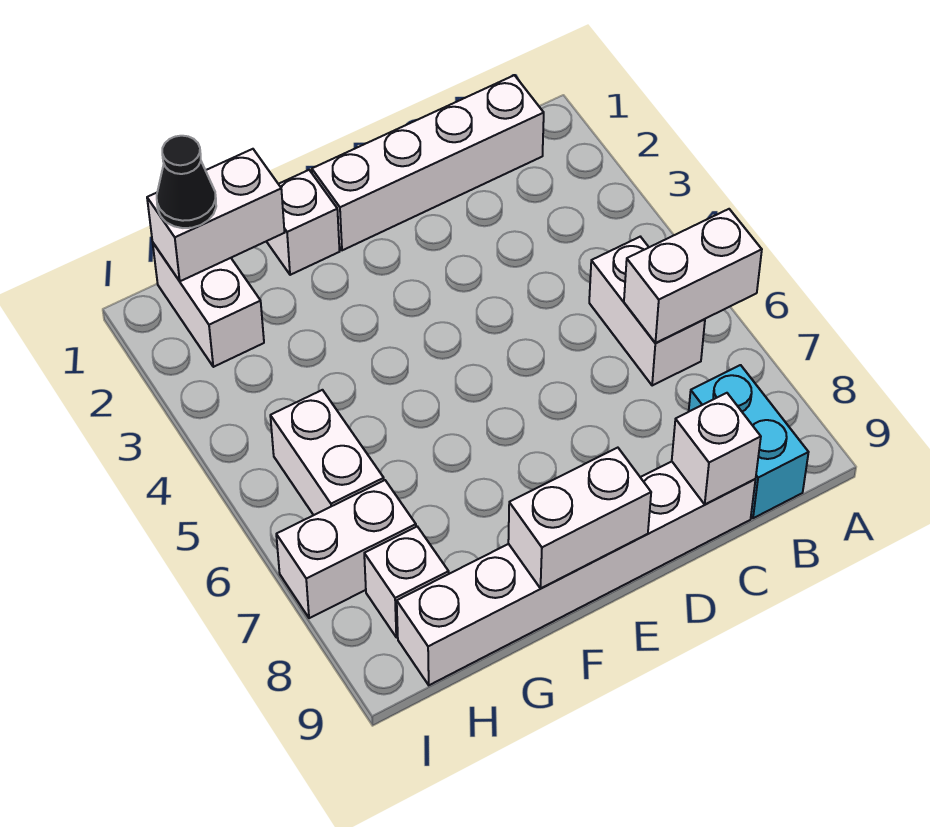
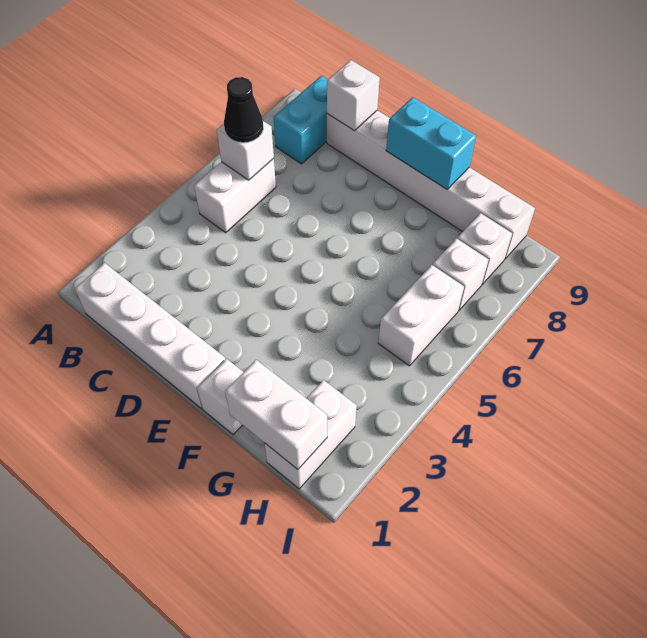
white brick A6:B6 level 2 -> white brick B6 level 2
white brick E9:F9 level 2 -> cyan brick E9:F9 level 2
black cone H1 level 3 -> black cone B6 level 3
white brick H7:I7 level 1 -> white brick H7 level 1

